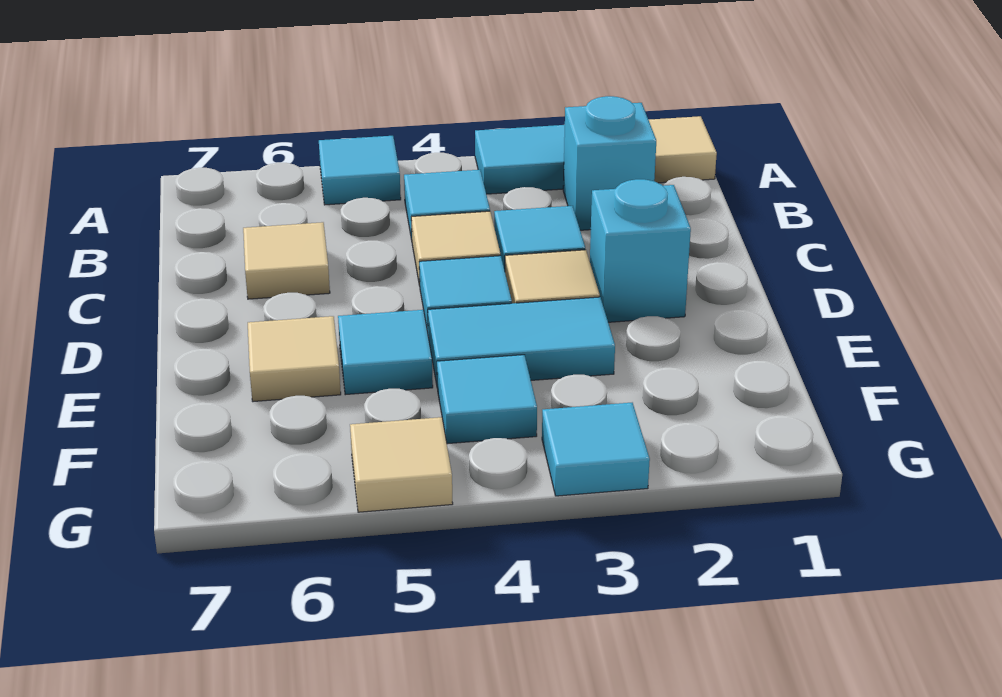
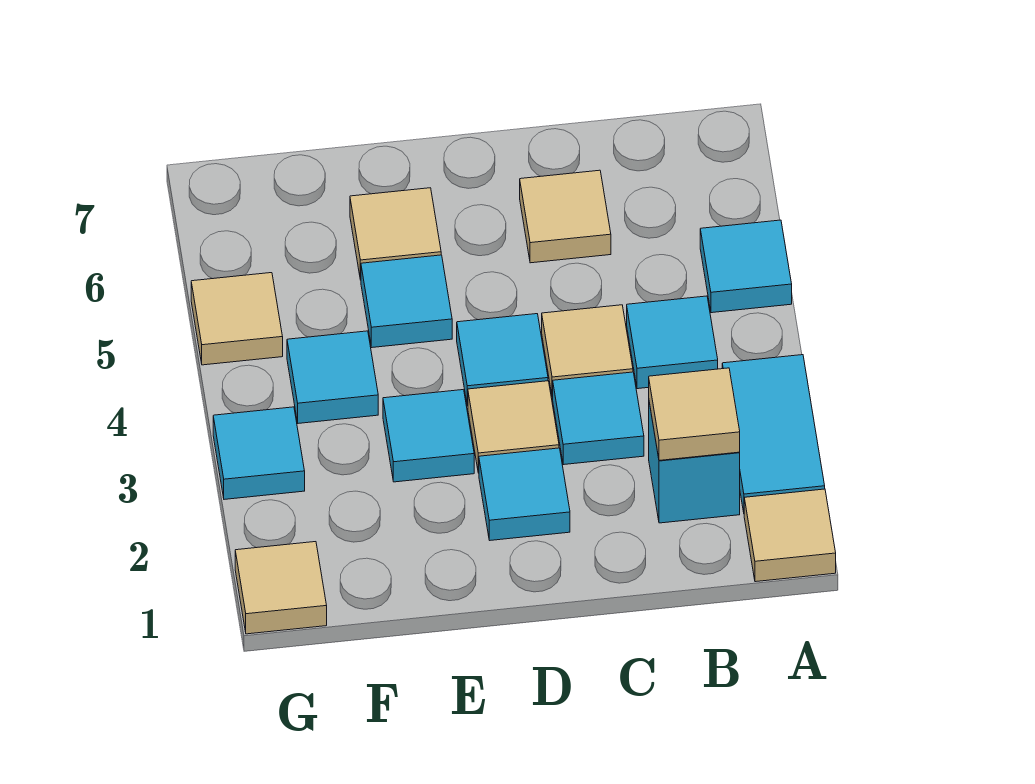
none -> tan tile B2 level 2
cyan brick D2 level 1 -> cyan tile D2 level 1
cyan tile E3:E4 level 1 -> cyan tile E3 level 1
none -> tan tile G1 level 1

